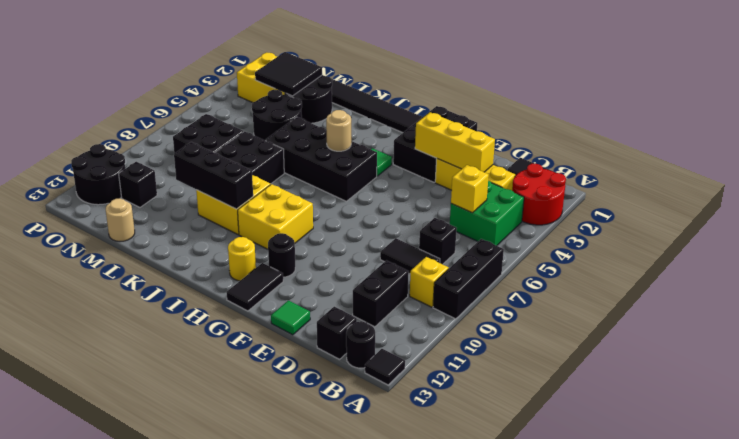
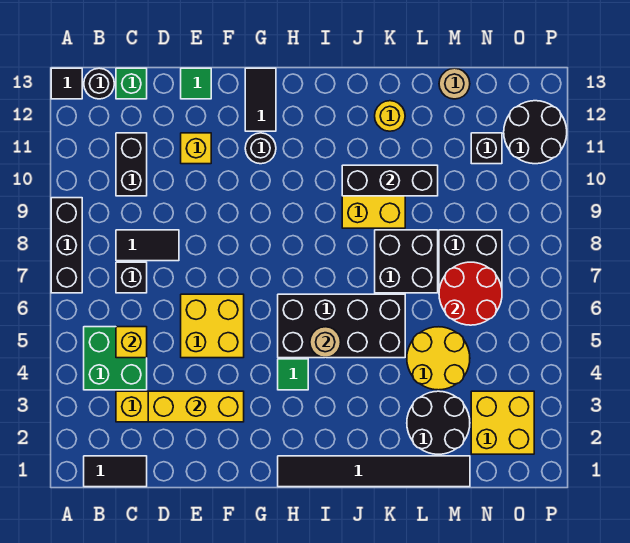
red round brick A2:B3 level 1 -> red round brick M6:N7 level 2
yellow brick B9 level 1 -> yellow brick E11 level 1
black brick C13 level 1 -> green brick C13 level 1
black brick F1:G3 level 1 -> none
yellow brick H9:I10 level 1 -> yellow brick E5:F6 level 1
yellow round brick H12 level 1 -> yellow round brick K12 level 1
black round brick L4:M5 level 1 -> yellow round brick L4:M5 level 1
black tile M2:N3 level 2 -> none

